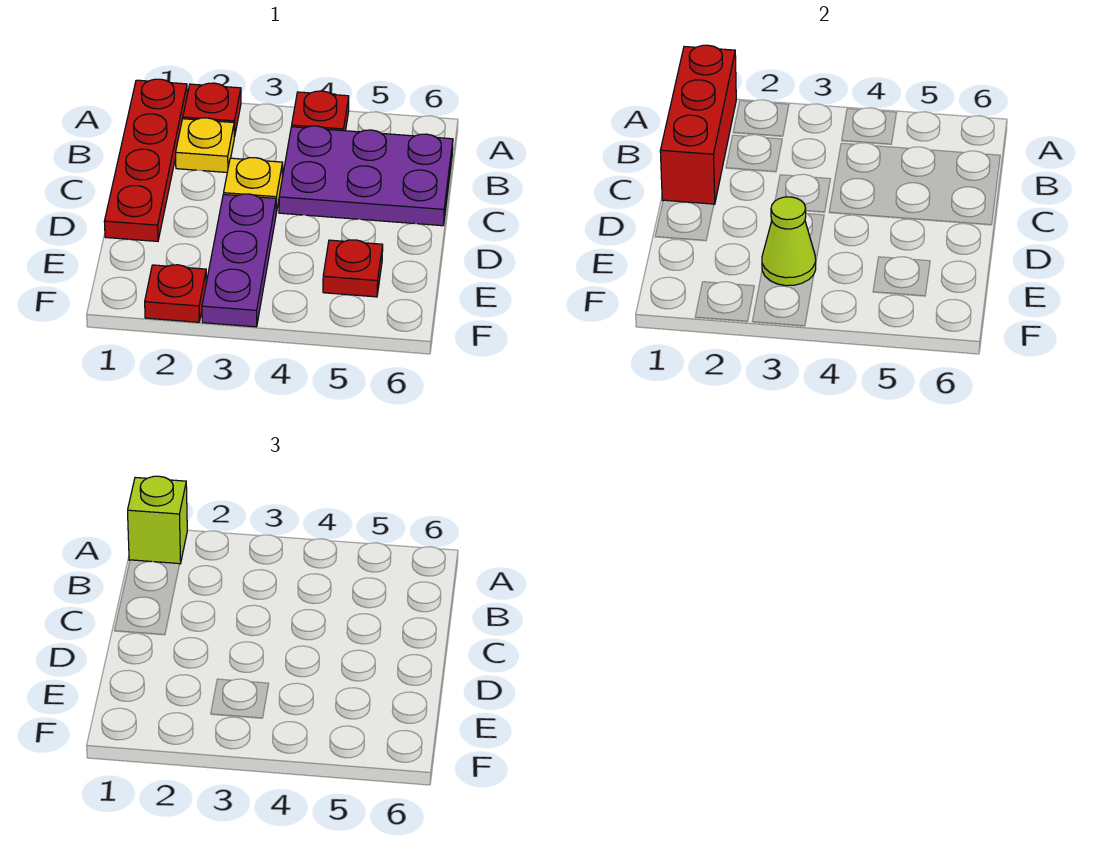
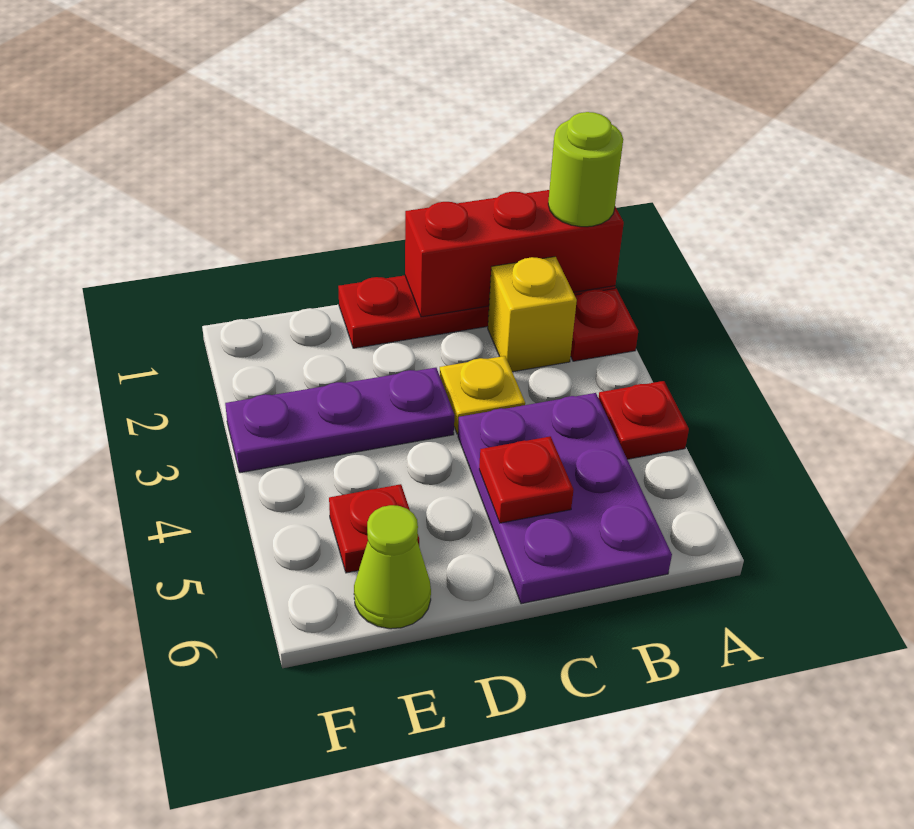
lime brick A1 level 3 -> lime round brick A1 level 3
yellow plate B2 level 1 -> yellow brick B2 level 1
lime cone E3 level 2 -> lime cone E6 level 1
red plate F2 level 1 -> red plate C5 level 2

